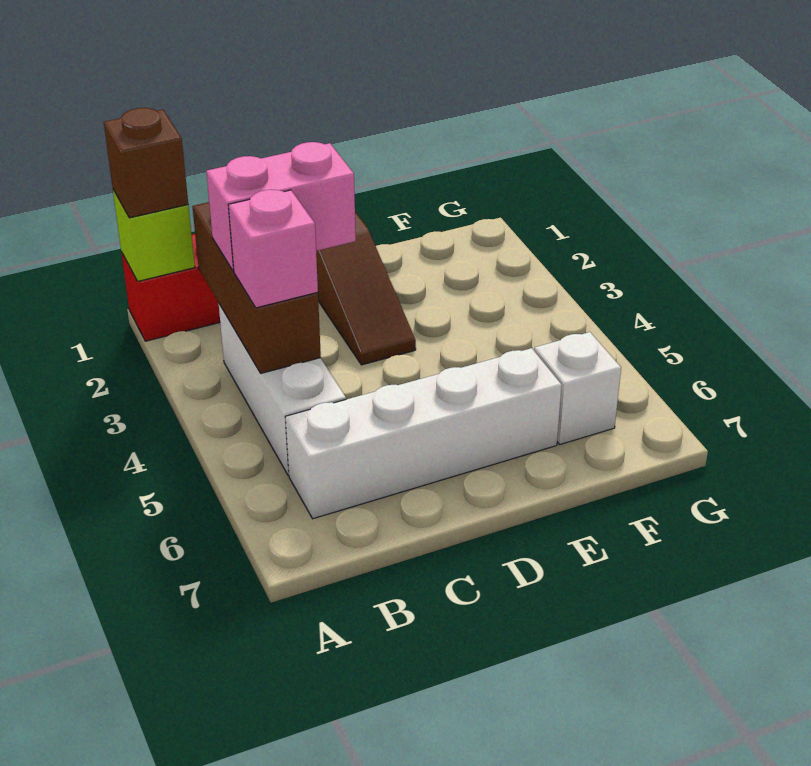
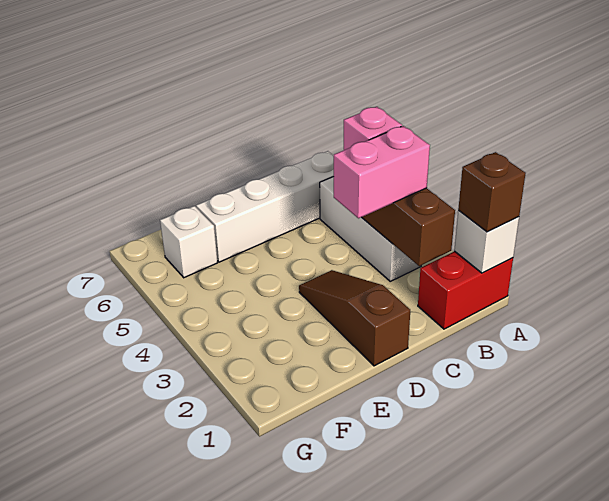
lime brick A1 level 2 -> white brick A1 level 2

